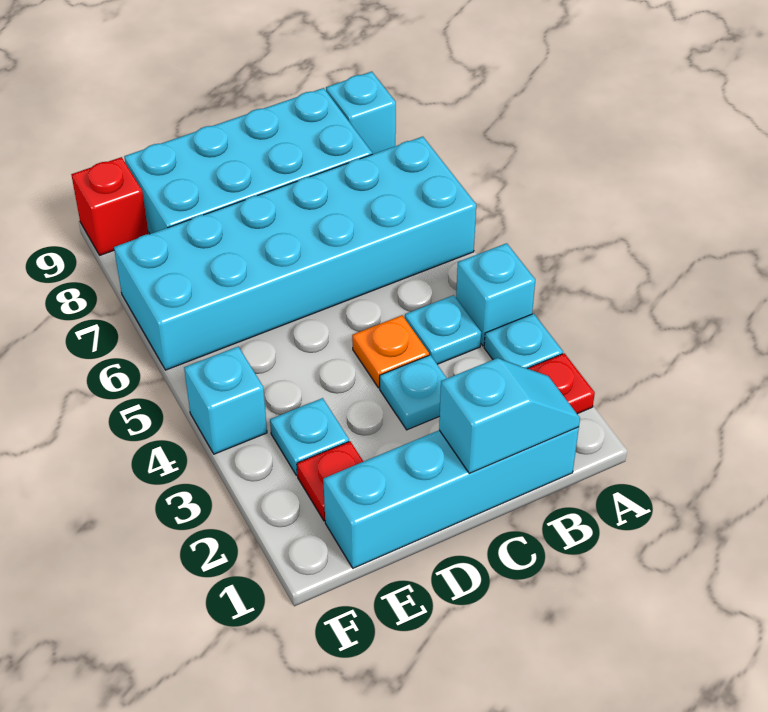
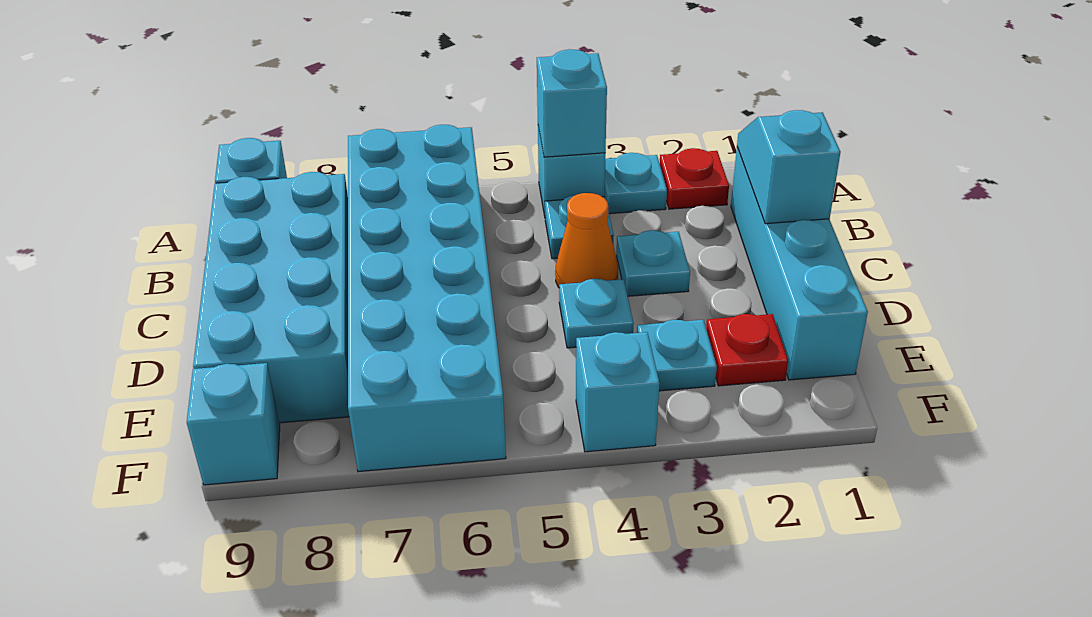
none -> cyan brick A4 level 2
orange plate C4 level 1 -> orange cone C4 level 1
none -> cyan plate D4 level 1
red brick F9 level 1 -> cyan brick F9 level 1

